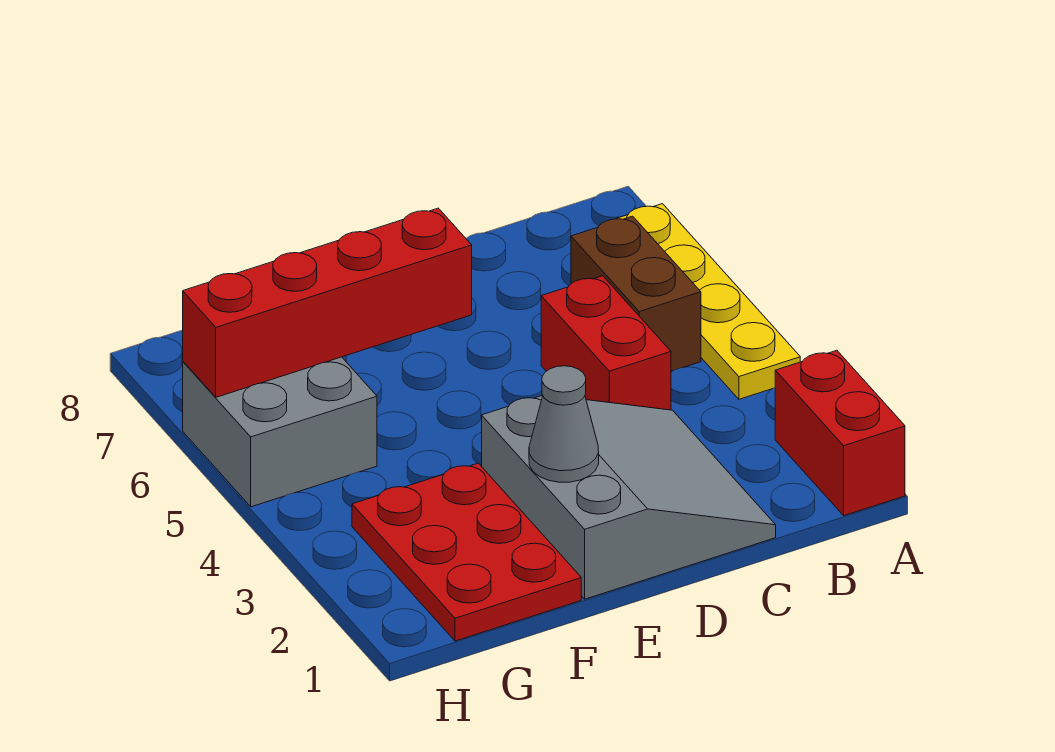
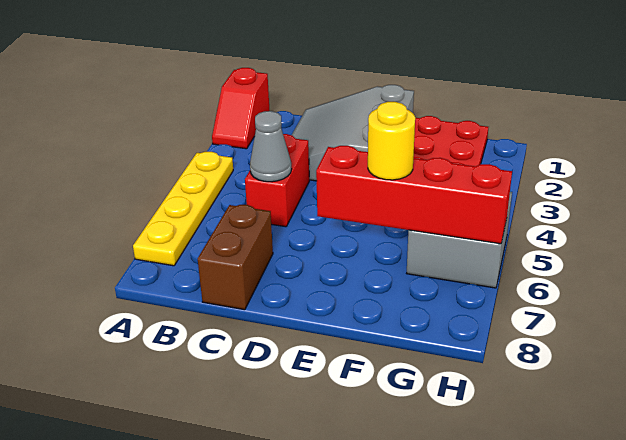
red brick A1:A2 level 1 -> red slope A1:A2 level 1 top 1
brown brick B5:B6 level 1 -> brown brick C7:C8 level 1
grey cone E2 level 2 -> grey cone C5 level 2
none -> yellow round brick F6 level 3

